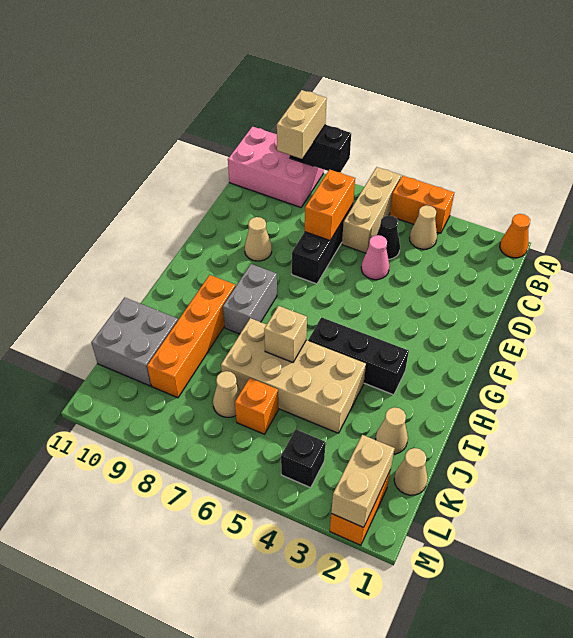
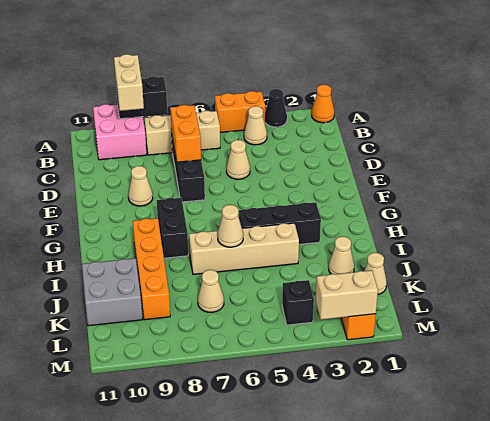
tan brick A6:C6 level 1 -> tan brick B6:B8 level 1
pink brick A9:B11 level 1 -> pink brick A9:B10 level 1
black cone C5 level 1 -> black cone A3 level 1
pink cone D5 level 1 -> tan cone D5 level 1
grey brick G8:H8 level 1 -> black brick G8:H8 level 1
tan brick I4:J7 level 1 -> tan brick I4:I7 level 1
tan brick I6 level 2 -> tan cone I6 level 2
orange brick K6 level 1 -> none
tan brick L2:M2 level 2 -> tan brick M2:M3 level 2

